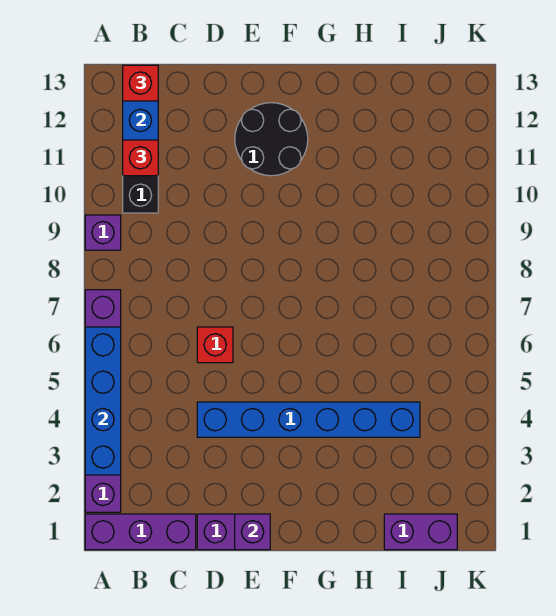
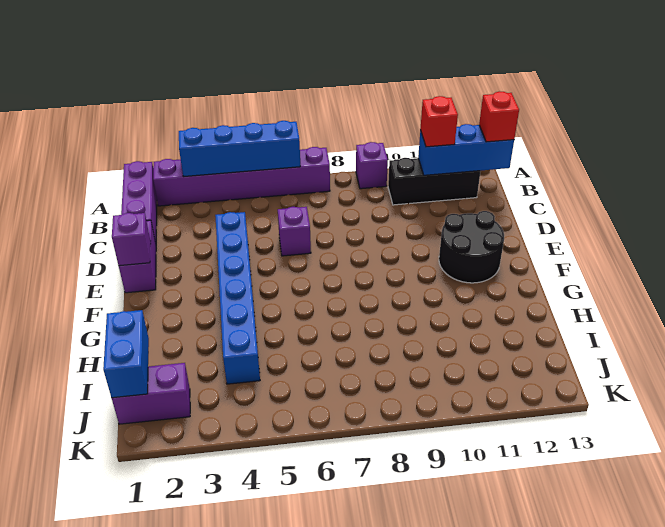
red brick D6 level 1 -> purple brick D6 level 1
purple brick I1:J1 level 1 -> purple brick J1:J2 level 1
none -> blue brick I1:J1 level 2

